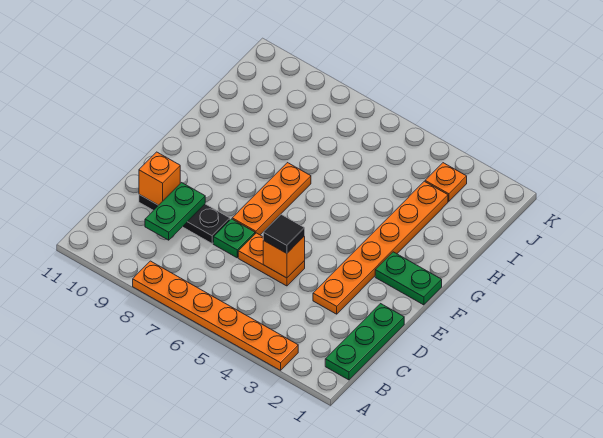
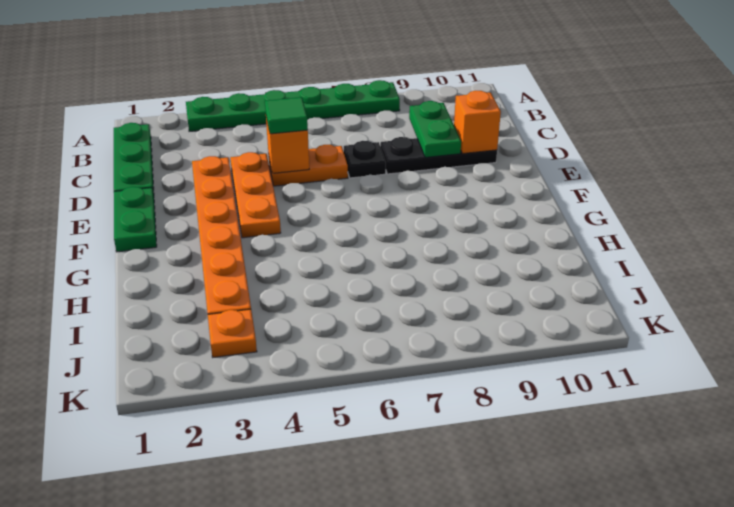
orange plate A3:A8 level 1 -> green plate A3:A8 level 1
black tile D5 level 3 -> green tile D5 level 3
green plate D7 level 1 -> black plate D7 level 1
orange plate E7:G7 level 1 -> orange plate D4:F4 level 1
green plate F1:F2 level 1 -> green plate E1:F1 level 1

